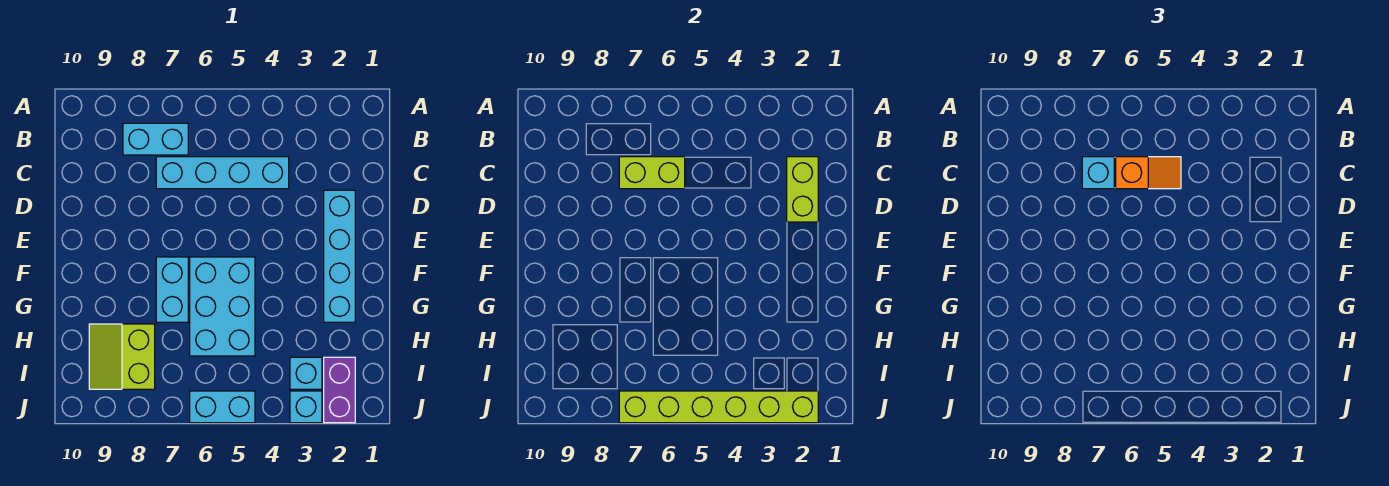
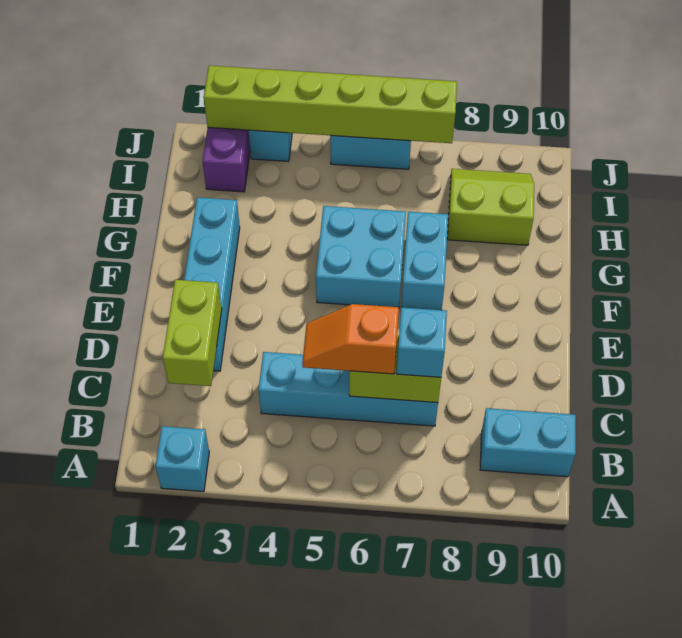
cyan brick B7:B8 level 1 -> cyan brick B9:B10 level 1
cyan brick F5:H6 level 1 -> cyan brick F5:G6 level 1
lime slope H8:I9 level 1 top 8 -> lime slope H8:I9 level 1 top H
cyan brick I3 level 1 -> cyan brick A2 level 1

